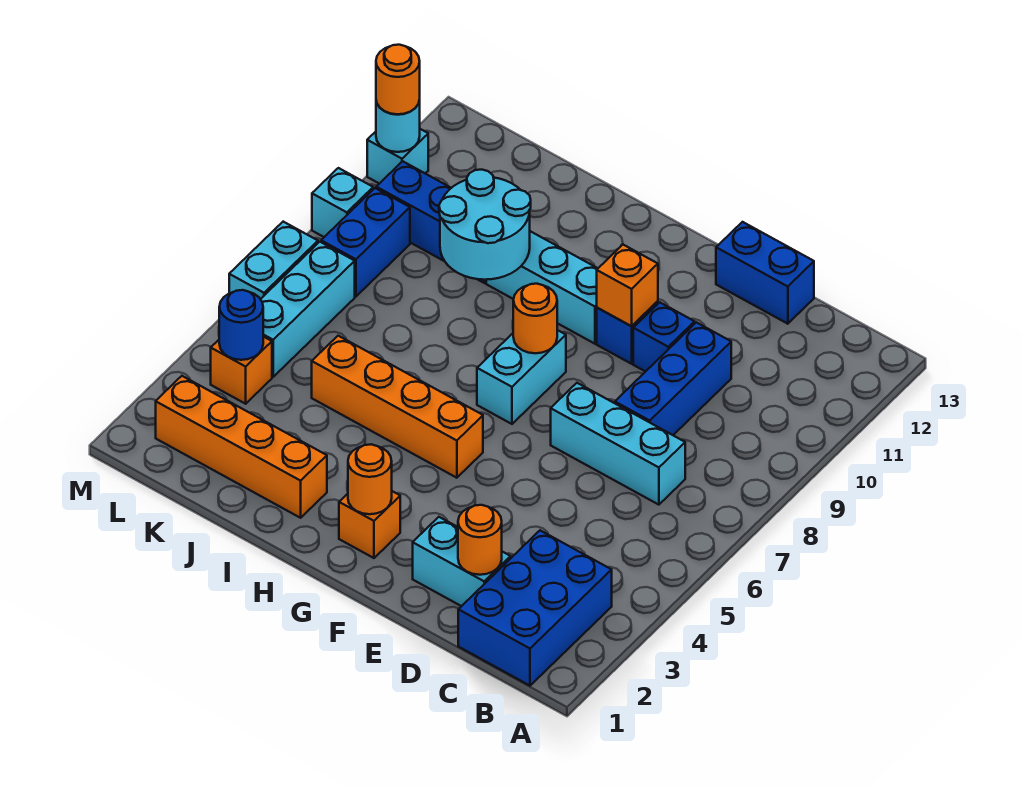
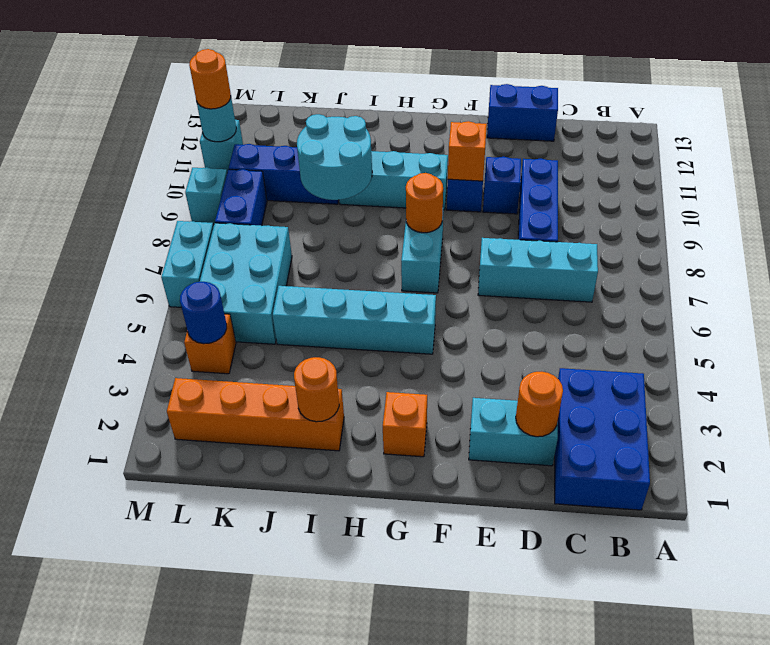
orange round brick G2 level 2 -> orange round brick I2 level 2
orange brick G5:J5 level 1 -> cyan brick G5:J5 level 1
cyan brick L5:L7 level 1 -> cyan brick K5:L7 level 1

